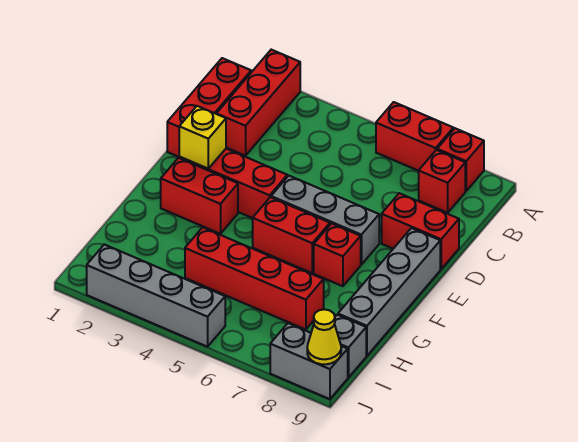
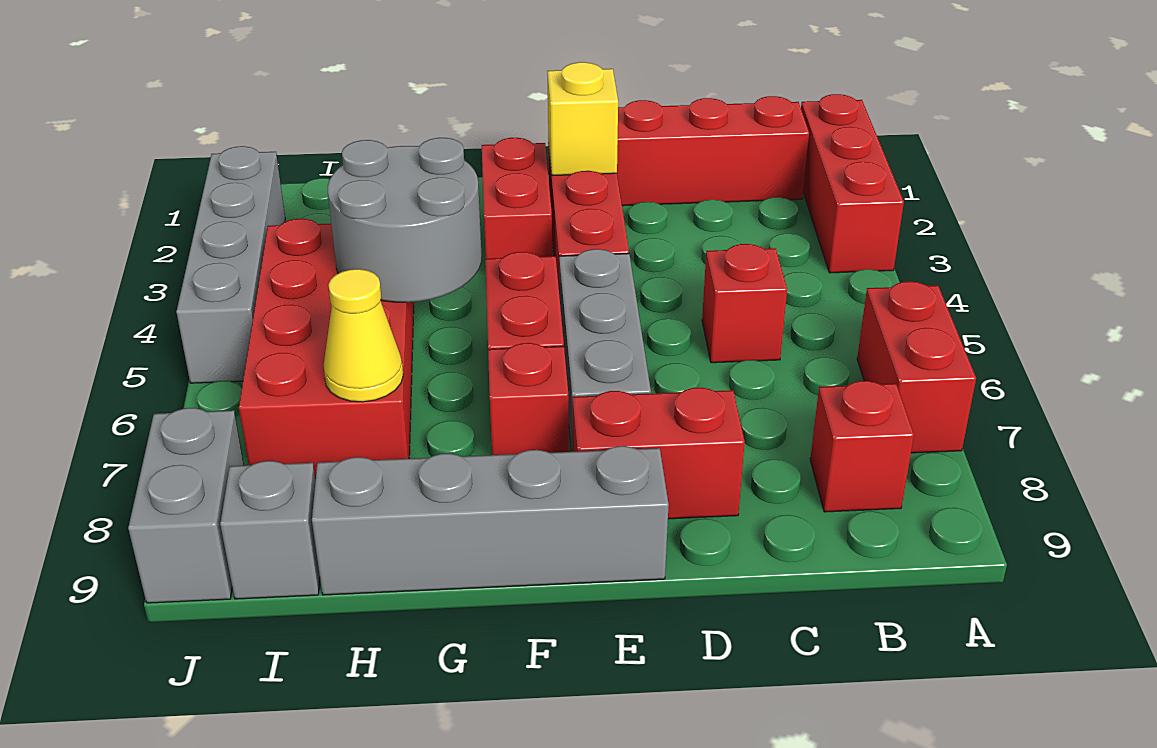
red brick A2:C2 level 1 -> red brick A1:A3 level 1
red brick A8 level 1 -> red brick C5 level 1
red brick D8:D9 level 1 -> red brick D8:E8 level 1
none -> grey round brick G4:H5 level 2
red brick H4:H7 level 1 -> red brick H4:I7 level 1
yellow cone J9 level 2 -> yellow cone H7 level 2

